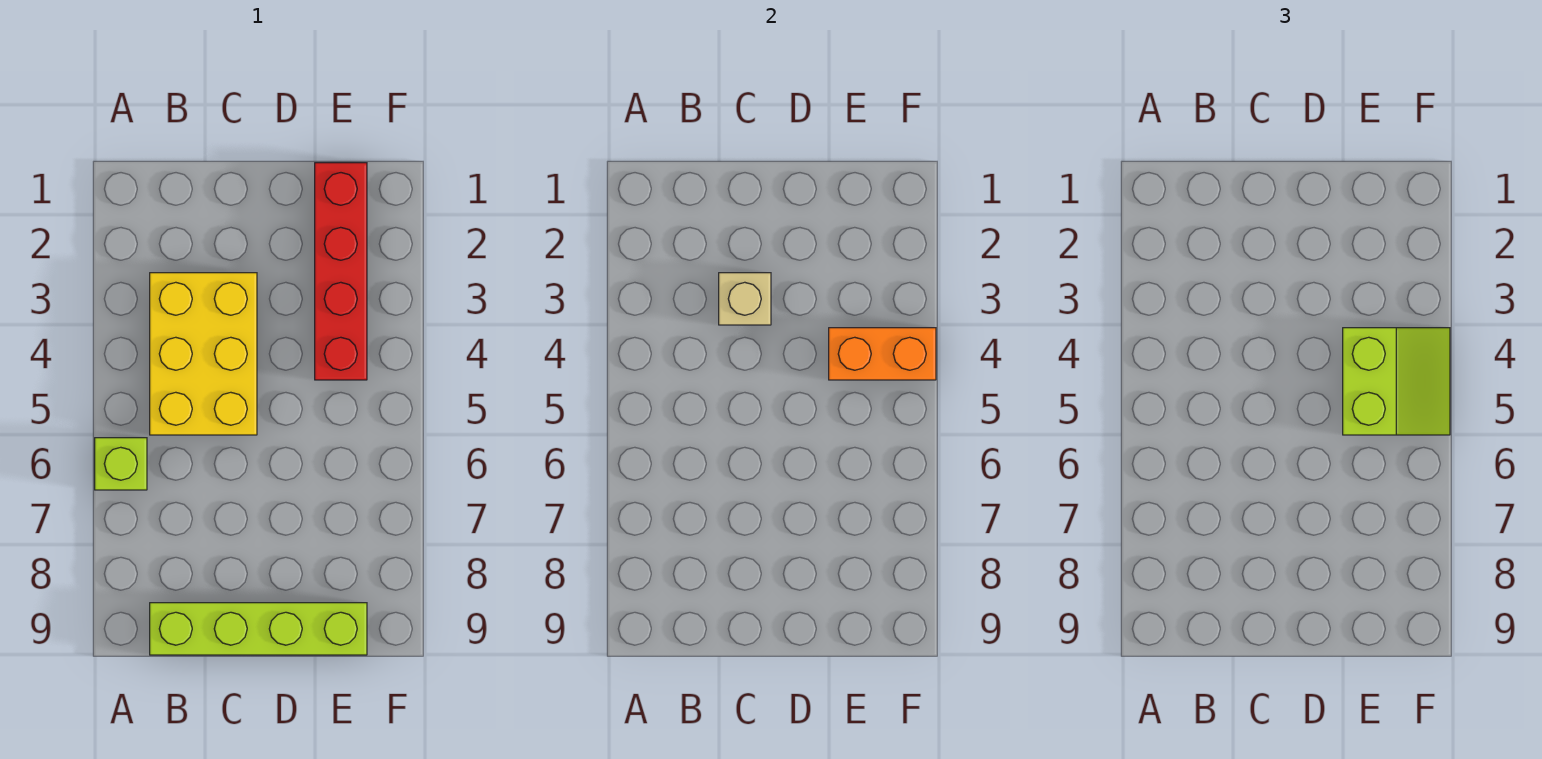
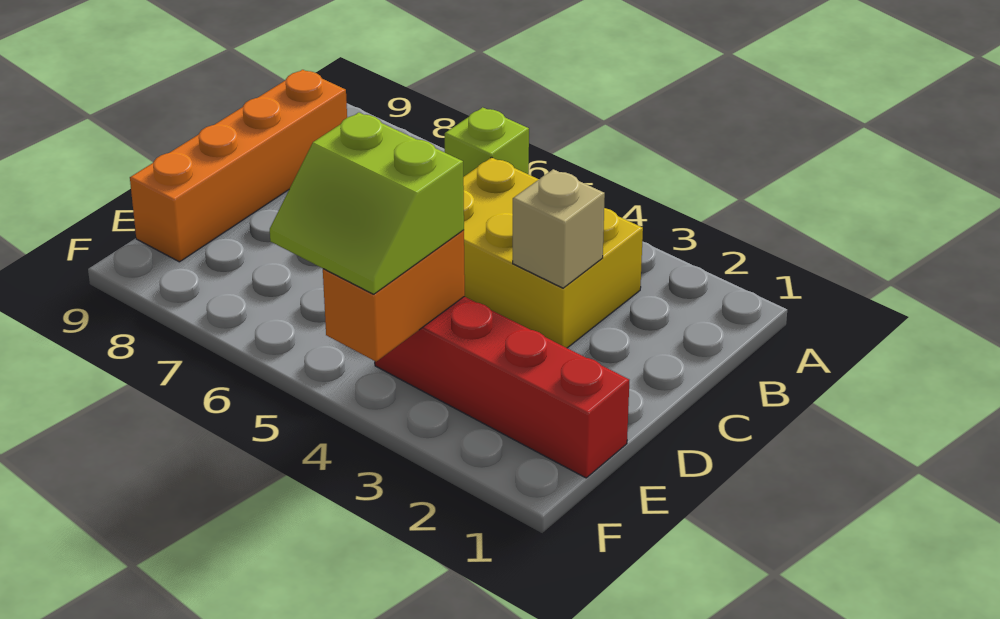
lime brick B9:E9 level 1 -> orange brick B9:E9 level 1

